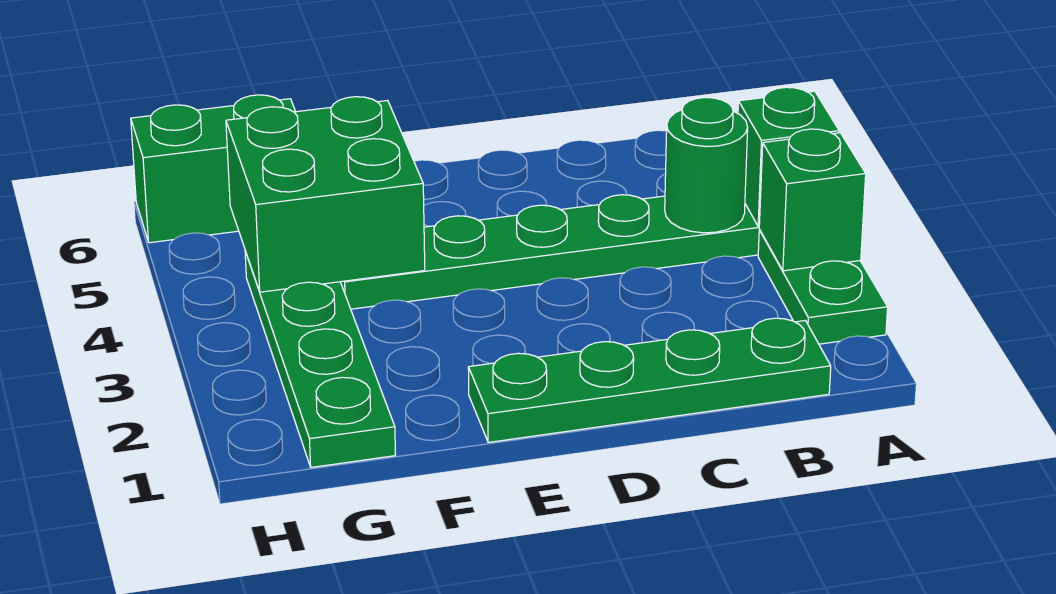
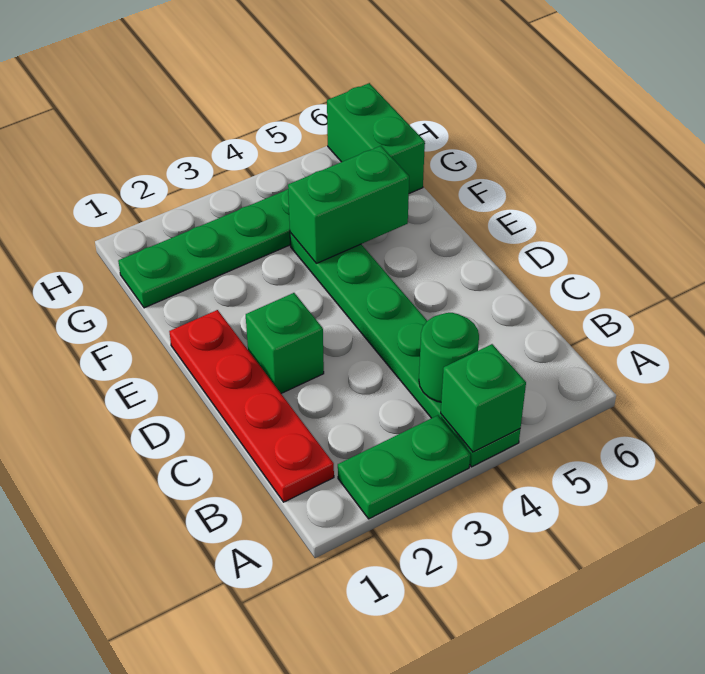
green brick A3 level 2 -> green brick D2 level 1
green plate B1:E1 level 1 -> red plate B1:E1 level 1
green brick F4:G5 level 2 -> green brick F4:F5 level 2

